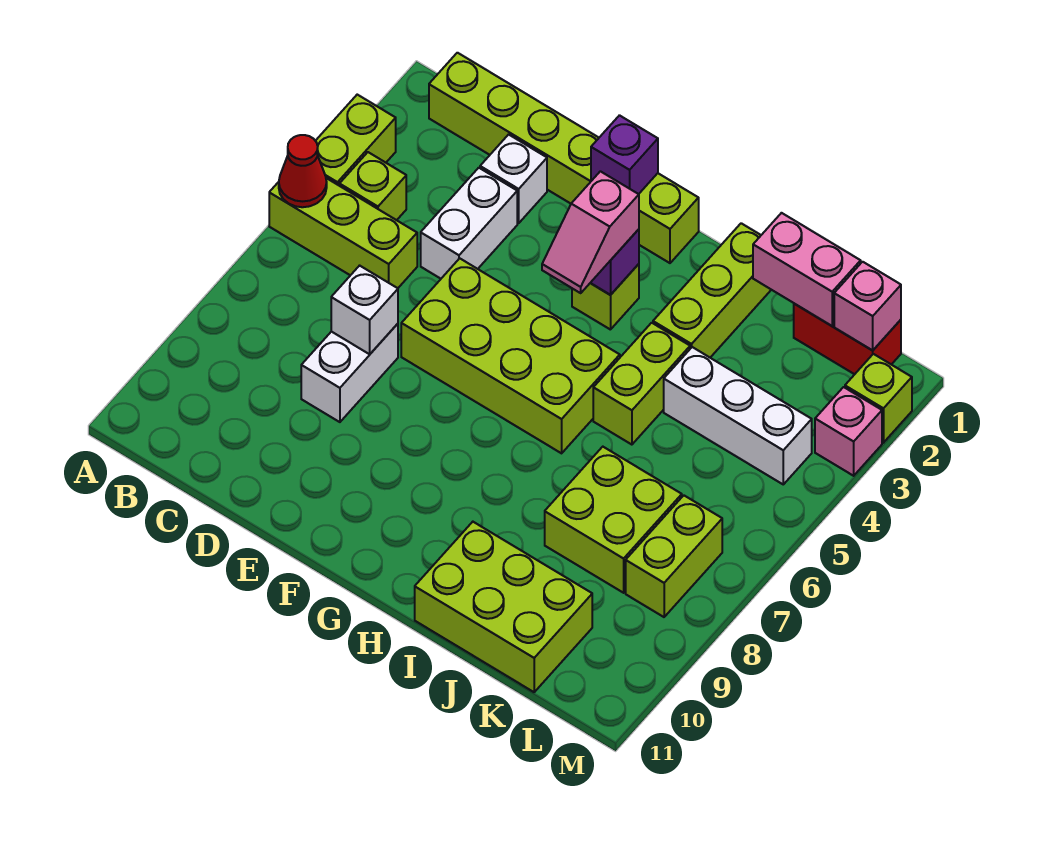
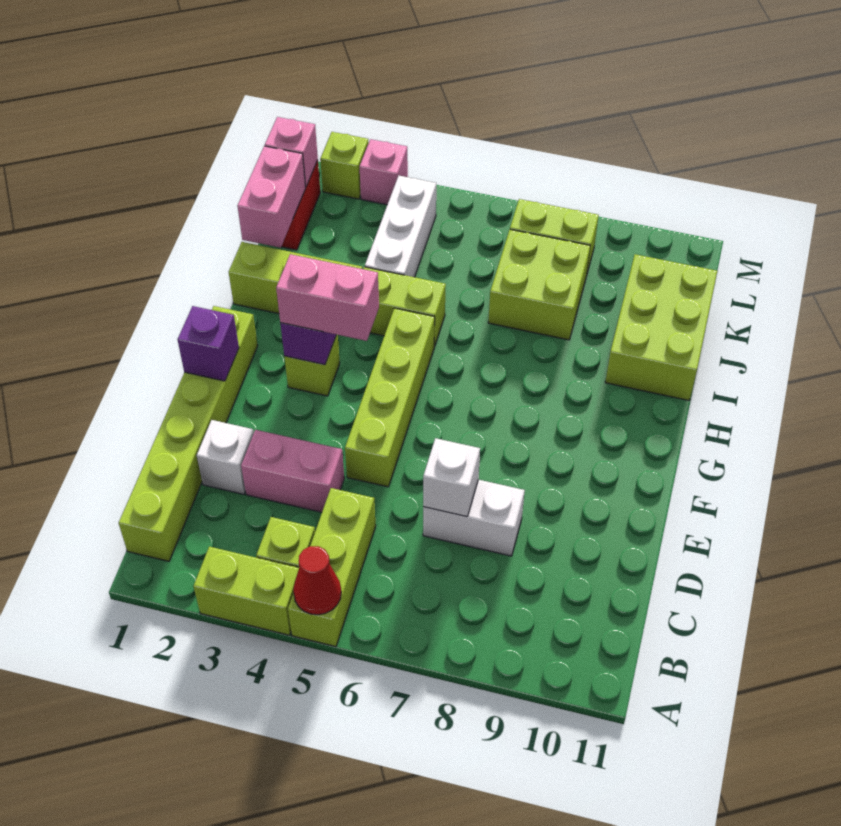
white brick D3:D4 level 1 -> pink brick D3:D4 level 1
lime brick E5:H6 level 1 -> lime brick E5:H5 level 1
pink slope G3:G4 level 3 top 3 -> pink brick G3:G4 level 3

